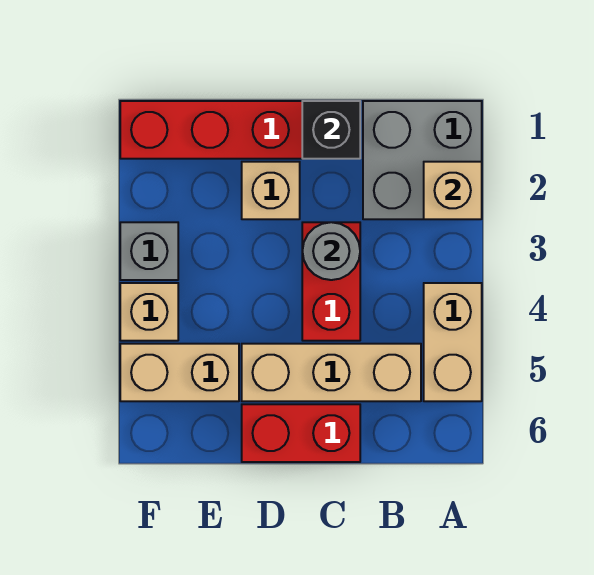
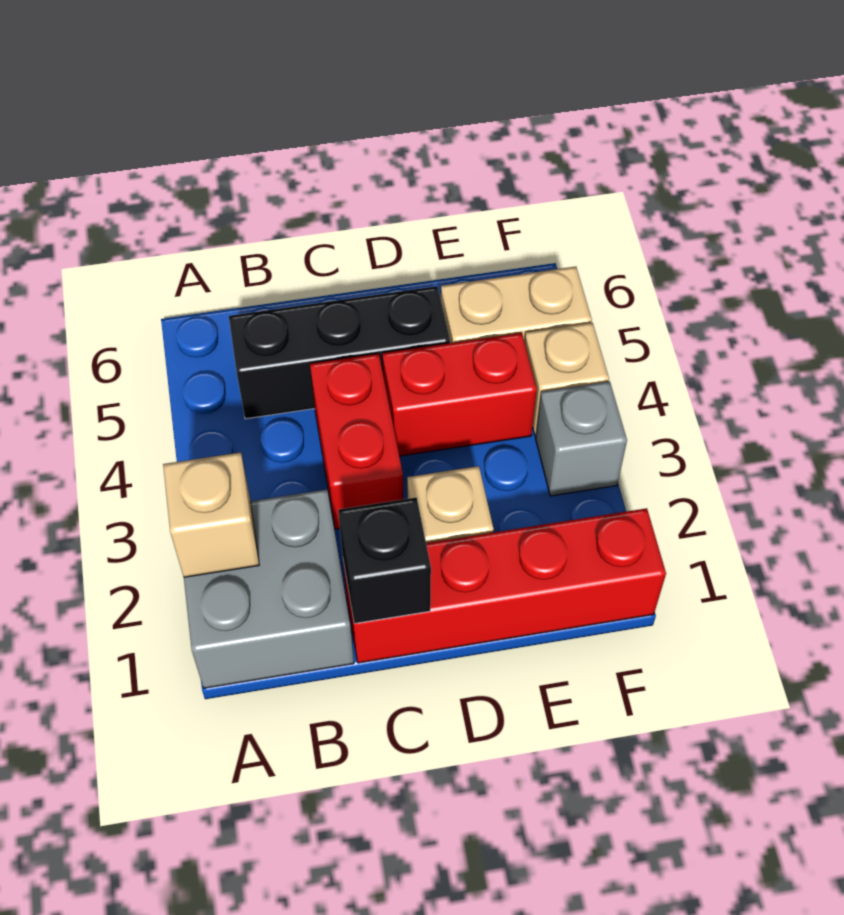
tan brick A4:A5 level 1 -> none
tan brick B5:D5 level 1 -> black brick B5:D5 level 1
grey round brick C3 level 2 -> none
red brick C6:D6 level 1 -> red brick D4:E4 level 1

